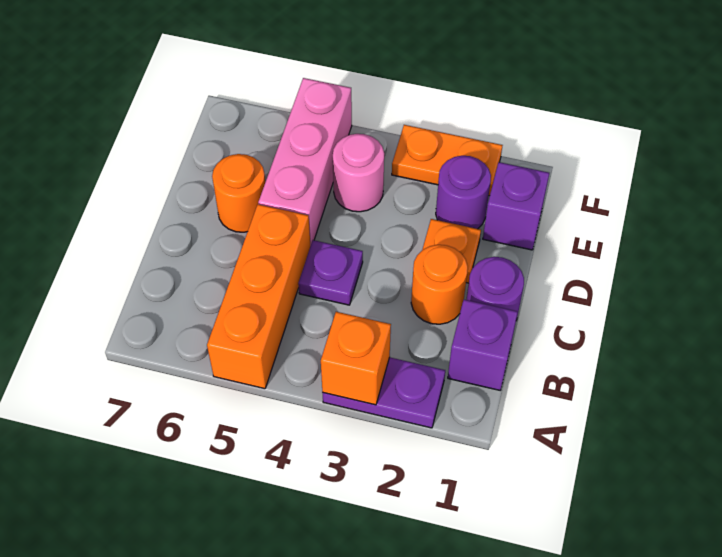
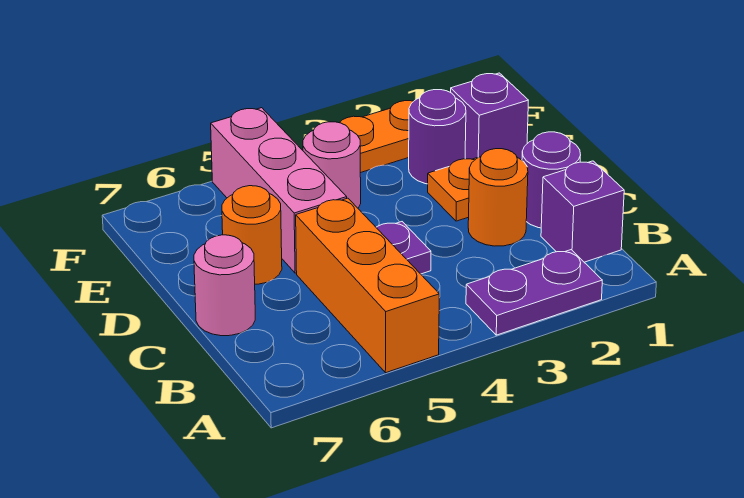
orange brick A3 level 2 -> none
none -> pink round brick C7 level 1

